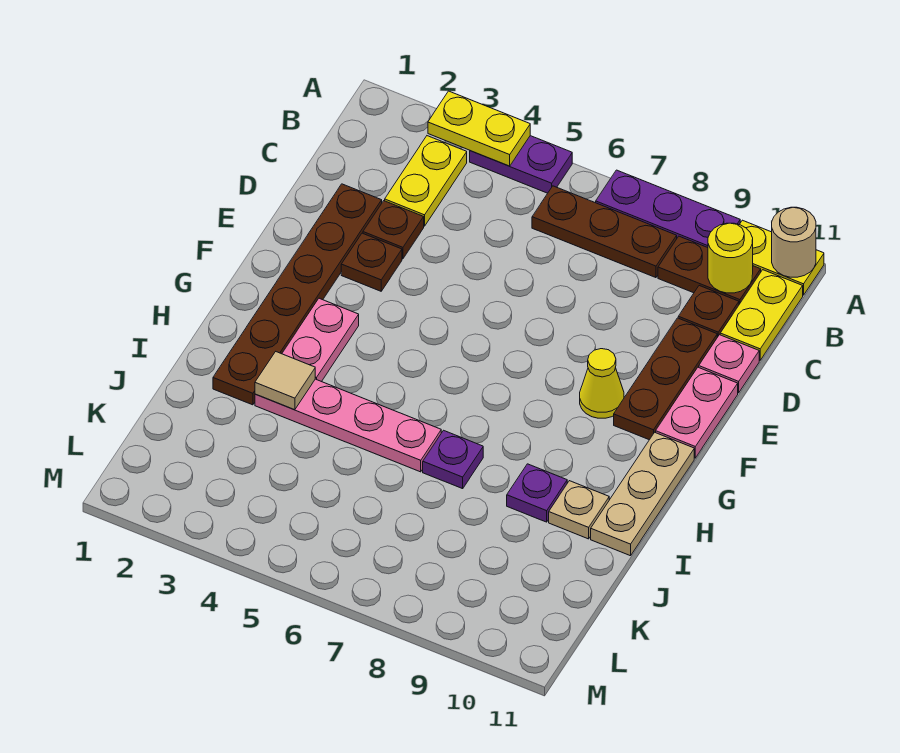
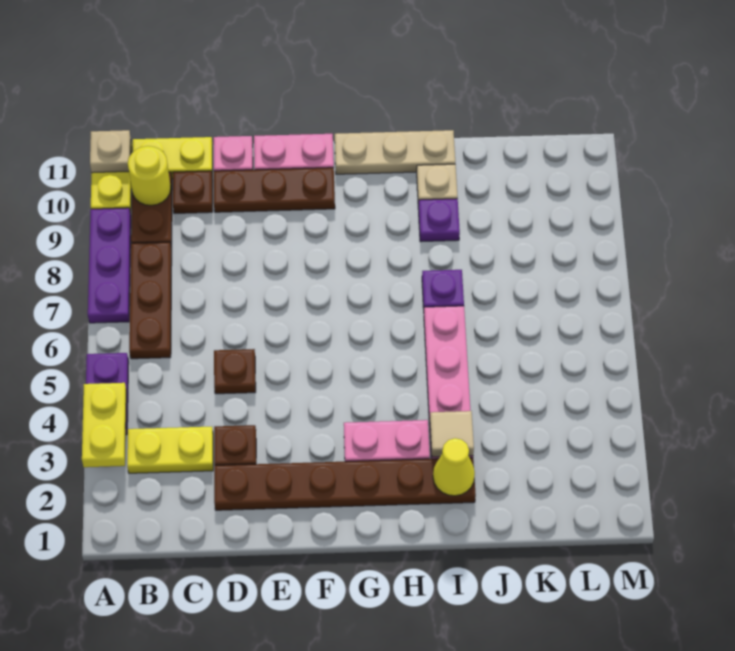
tan round brick A11 level 2 -> tan plate A11 level 2
brown plate E3 level 1 -> brown plate D5 level 1
yellow cone F9 level 1 -> yellow cone I2 level 2

